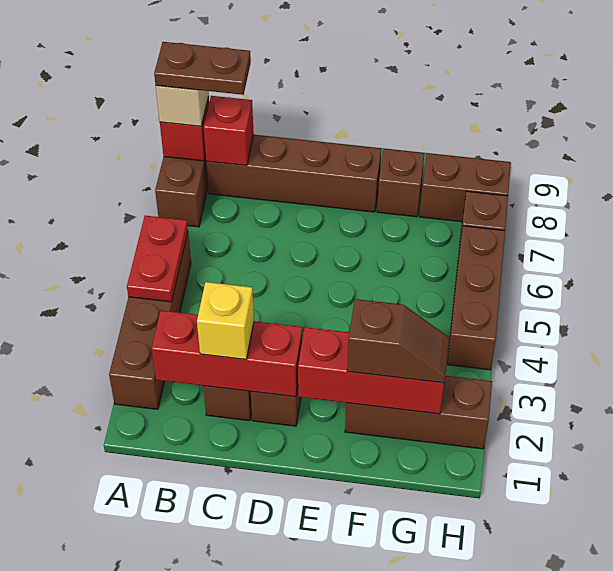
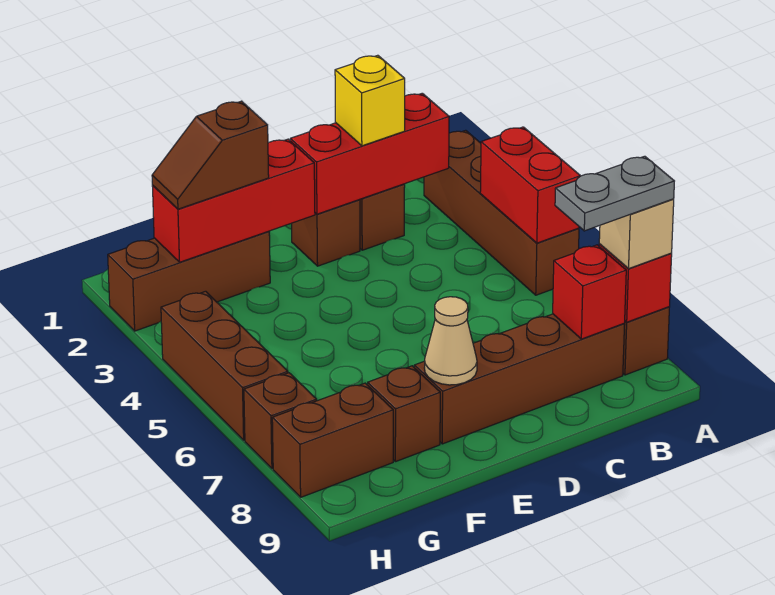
red plate A4:A5 level 2 -> red brick A4:A5 level 2
brown plate A8:B8 level 4 -> grey plate A8:B8 level 4
none -> tan cone E8 level 2

